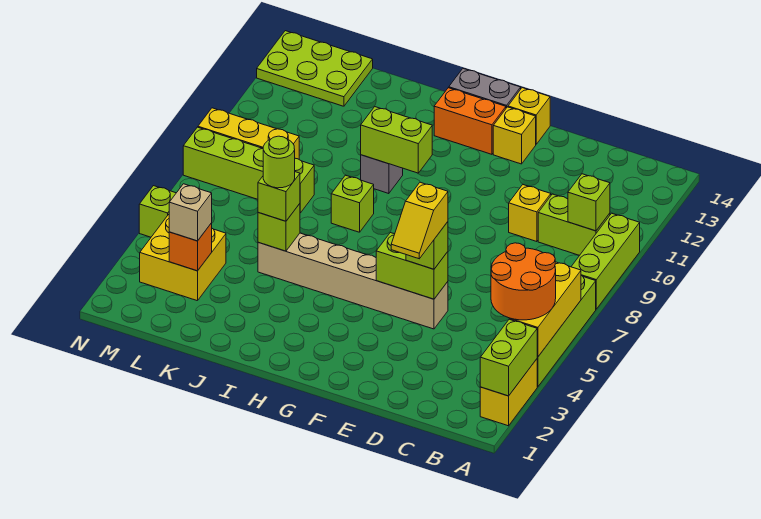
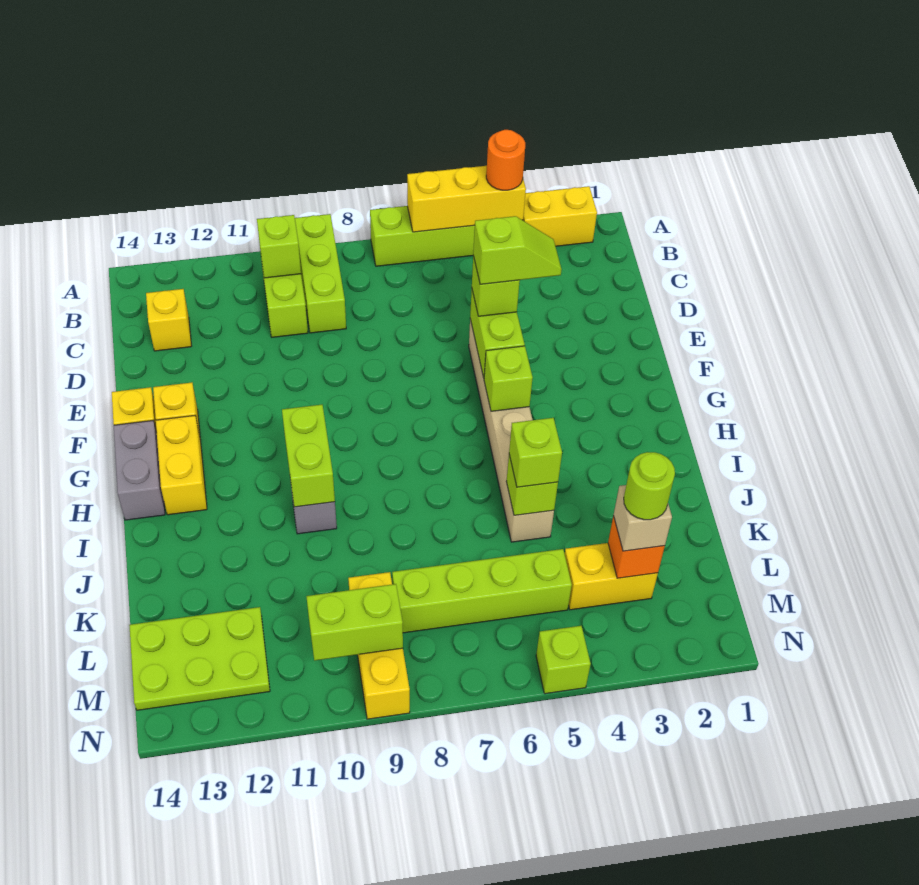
lime brick A2:A3 level 2 -> lime brick M9:M10 level 2
orange round brick A4:B5 level 3 -> orange round brick A4 level 3
lime brick A8:A10 level 1 -> lime brick A9:C9 level 1
yellow brick D10 level 1 -> yellow brick C13 level 1
yellow slope E4:E5 level 4 top 5 -> lime slope E4:E5 level 4 top 5
orange brick G13:H13 level 1 -> yellow brick G13:H13 level 1
lime brick I8 level 1 -> lime brick G5 level 2
lime round brick J5 level 4 -> lime round brick L3 level 4
lime brick K8:N8 level 1 -> lime brick L5:L8 level 1
yellow brick L3:M4 level 1 -> yellow brick L3:L4 level 1
lime plate L13:N14 level 1 -> lime plate L12:M14 level 1

